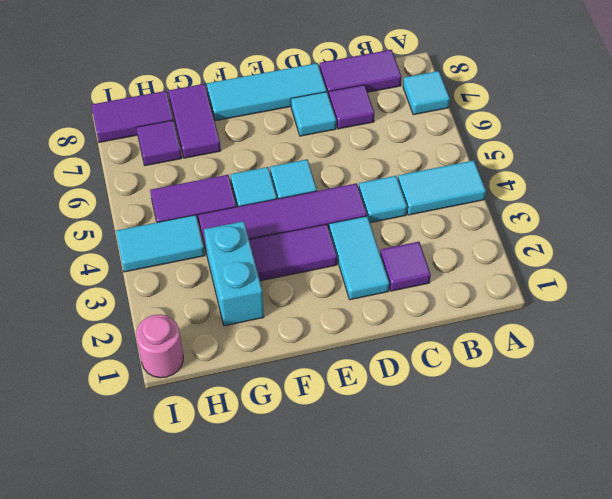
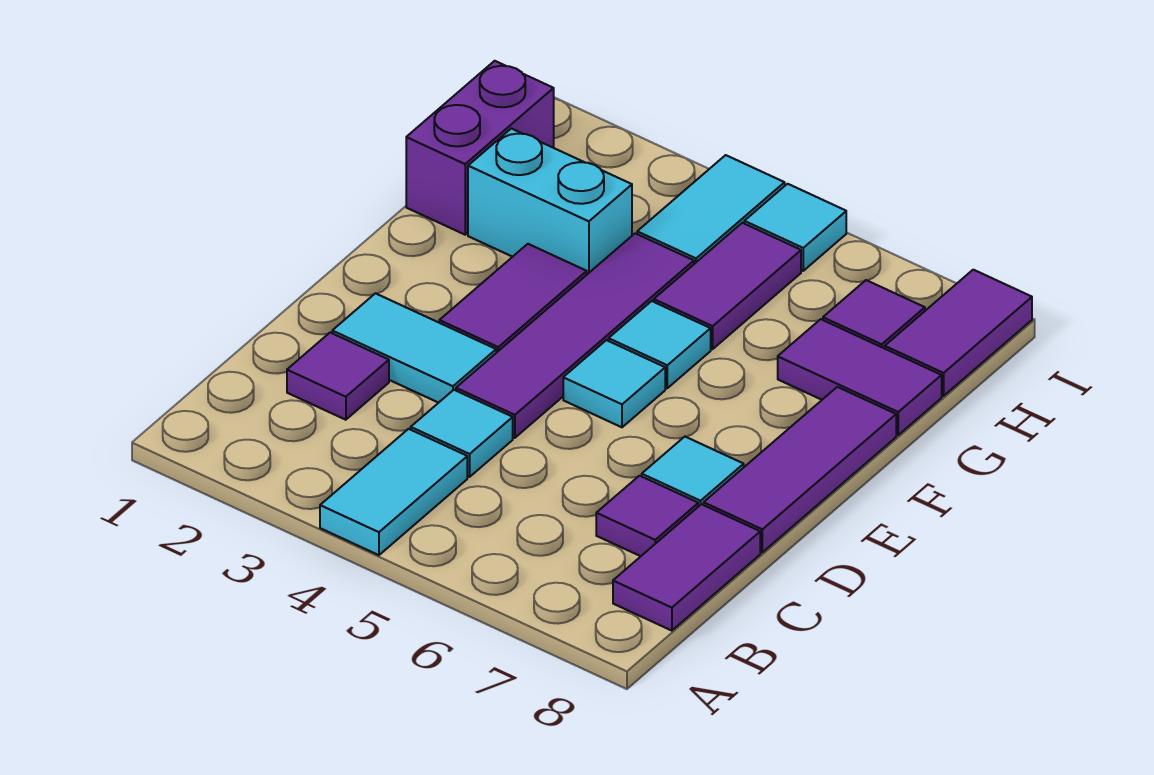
cyan tile A7 level 1 -> cyan tile I5 level 1
cyan tile D8:F8 level 1 -> purple tile D8:F8 level 1
none -> purple brick G1:H1 level 1
pink round brick I1 level 1 -> none

